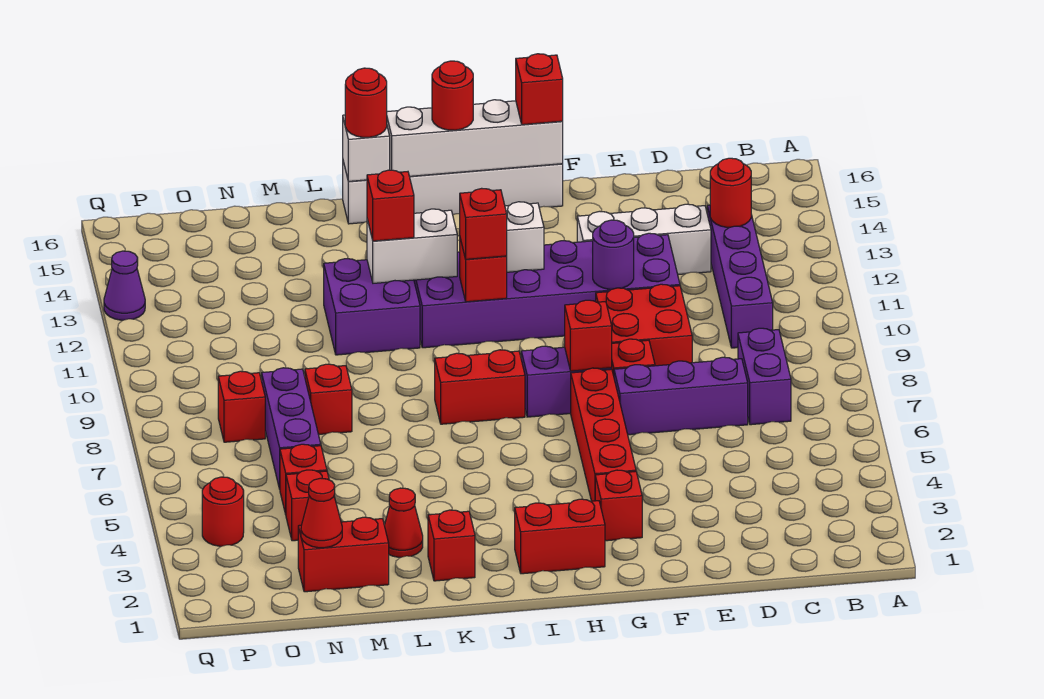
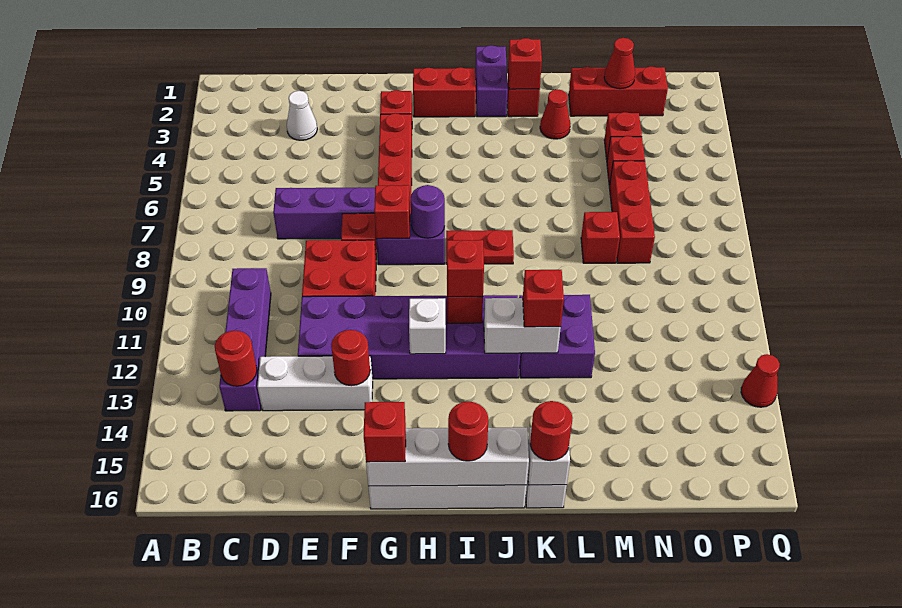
purple brick C7:C8 level 1 -> purple brick J1:J2 level 1
none -> white cone D3 level 1
purple round brick F11 level 2 -> purple round brick H8 level 2
red brick I8:J8 level 1 -> red plate I8:J8 level 1
red brick M2:N2 level 1 -> red brick M2:O2 level 1
purple brick N6:N8 level 1 -> red brick N6:N8 level 1
red brick O8 level 1 -> red brick K2 level 2
red round brick P4 level 1 -> red round brick F13 level 2
purple cone Q13 level 1 -> red cone Q13 level 1

